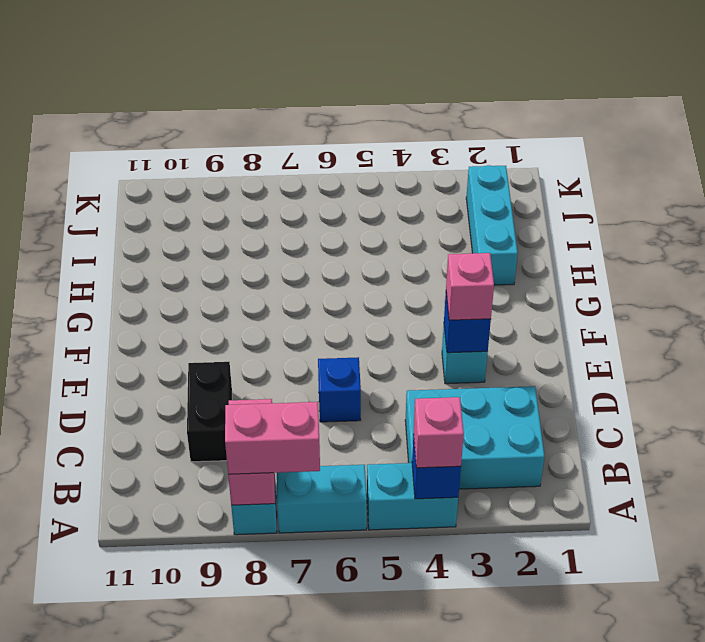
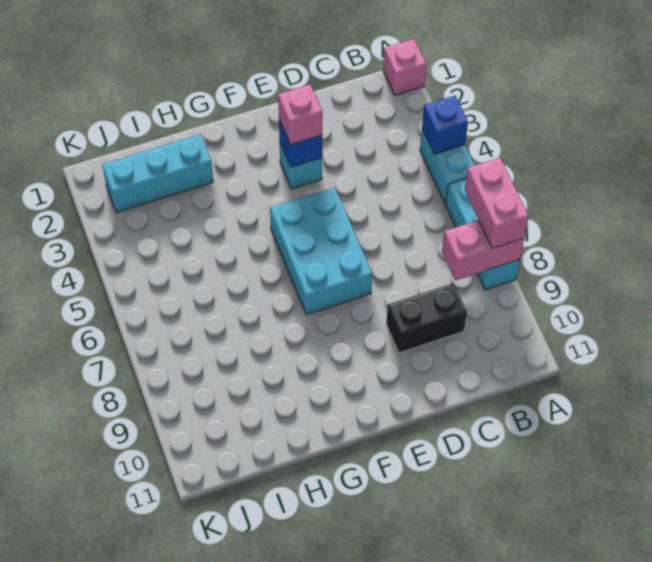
pink brick A4 level 3 -> pink brick A1 level 1
cyan brick B2:C4 level 1 -> cyan brick E5:F7 level 1
blue brick D6 level 1 -> none

